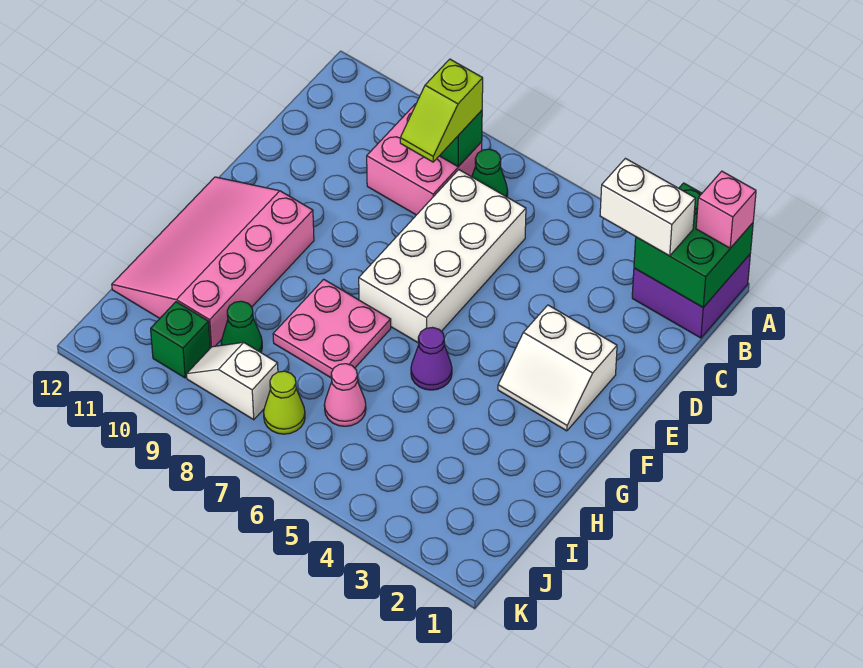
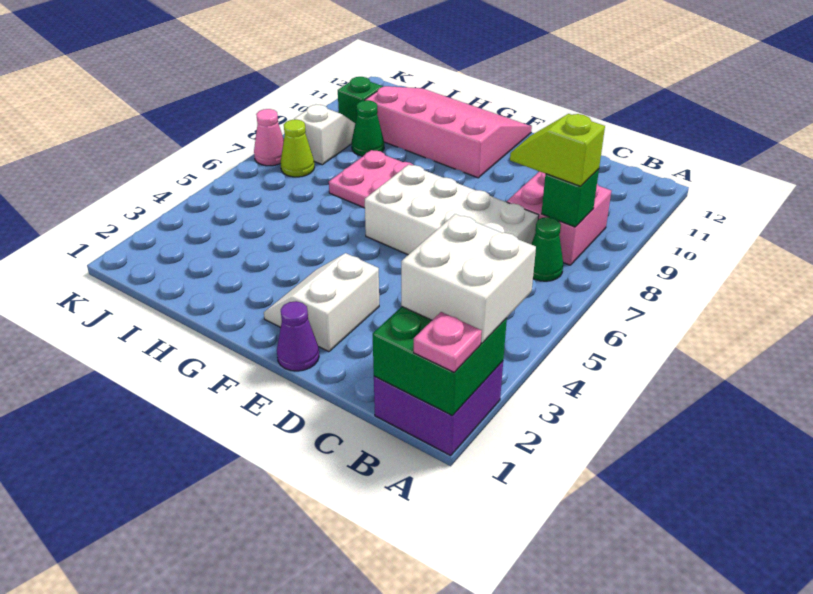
pink brick A1 level 3 -> pink plate A1 level 3
white brick B2:B3 level 3 -> white brick A2:B3 level 3
purple cone G5 level 1 -> purple cone E1 level 1
pink cone I6 level 1 -> pink cone K7 level 1

